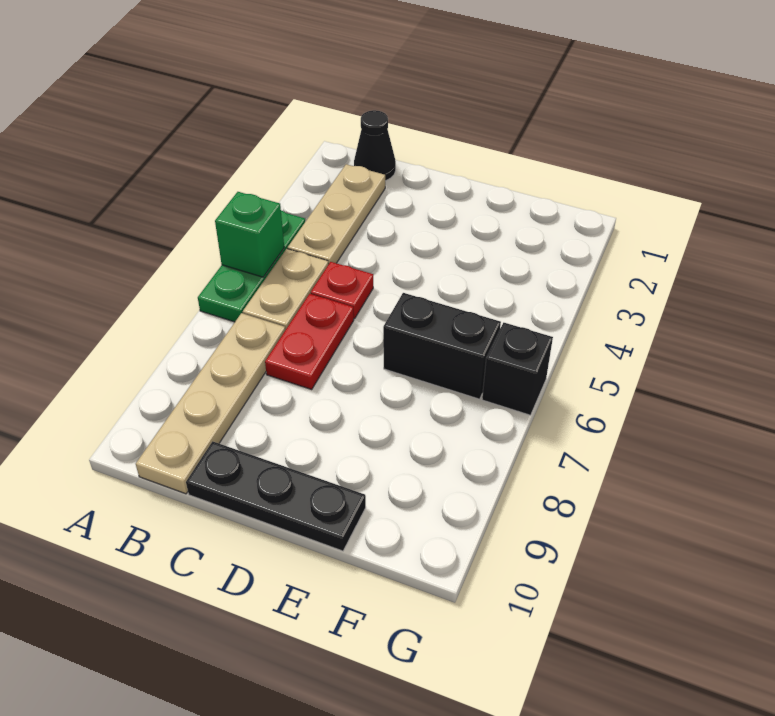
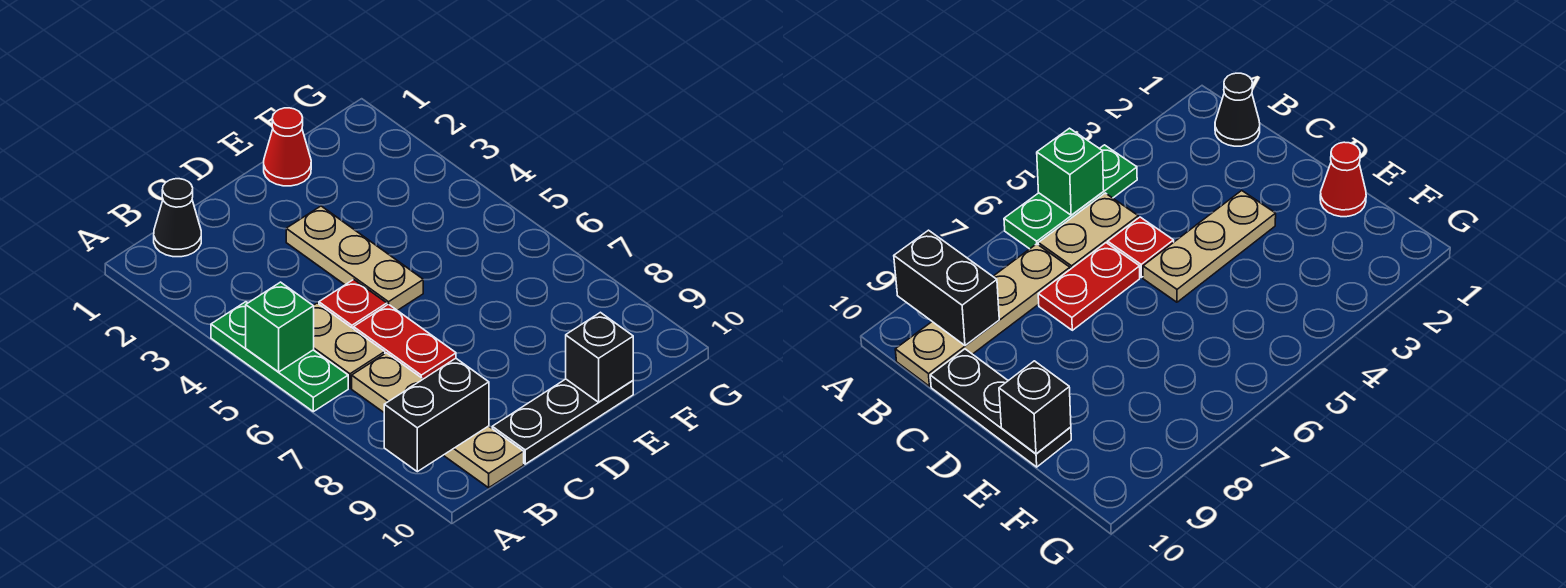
tan plate B2:B4 level 1 -> tan plate D3:D5 level 1
none -> red cone E1 level 1
black brick E6:F6 level 1 -> black brick A9:B9 level 2
black brick G6 level 1 -> black brick E10 level 2

